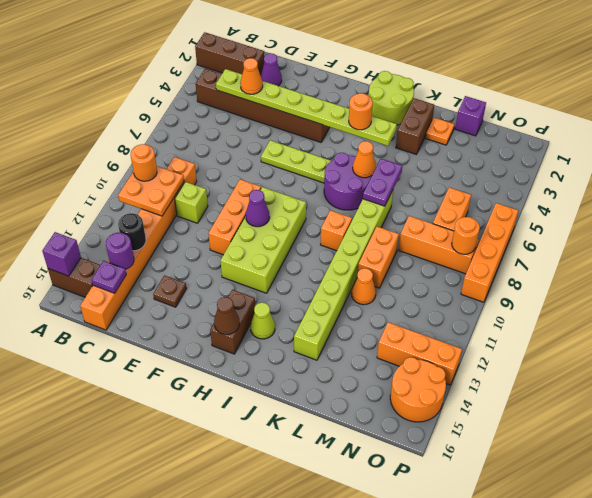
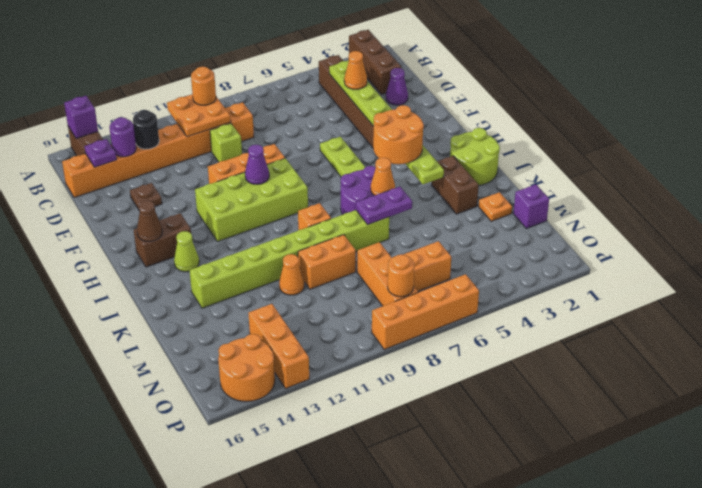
orange round brick I4 level 3 -> orange round brick H4:I5 level 3
brown brick K2:K3 level 1 -> brown brick J3:K3 level 1

